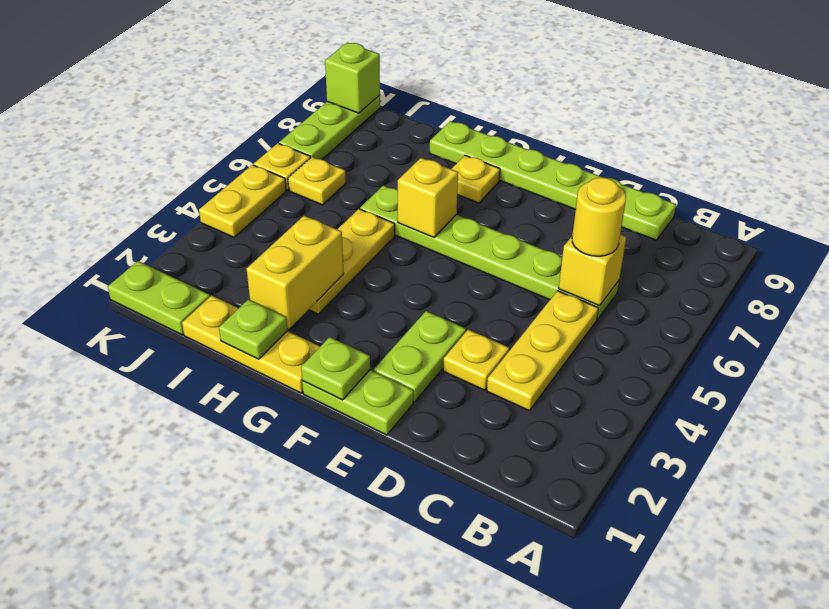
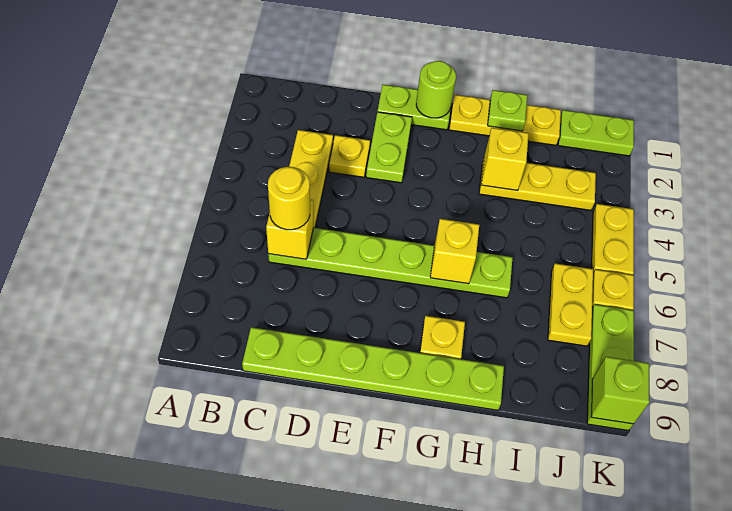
lime plate F1 level 2 -> lime round brick F1 level 2
yellow brick H2:H3 level 2 -> yellow brick H3 level 2
yellow plate H3:H5 level 1 -> yellow plate H3:J3 level 1
yellow plate J6 level 1 -> yellow plate J6:J7 level 1

